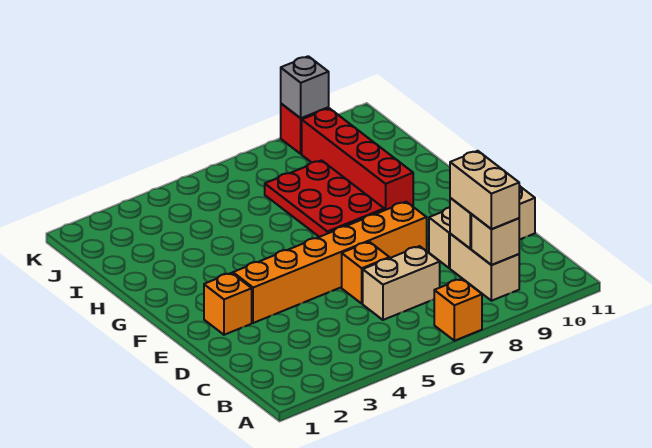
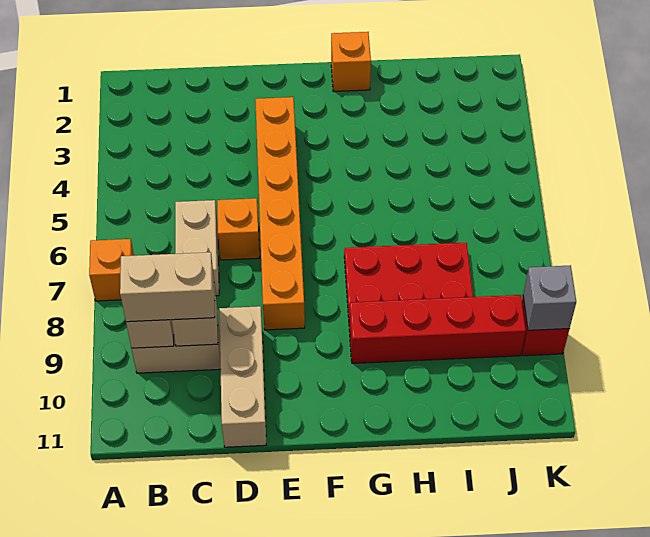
orange brick E2 level 1 -> orange brick G1 level 1

